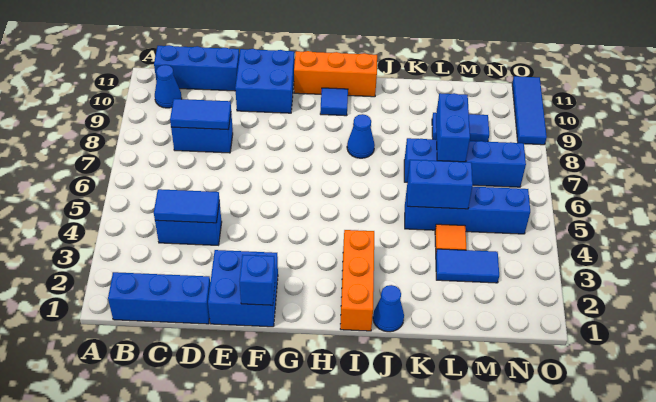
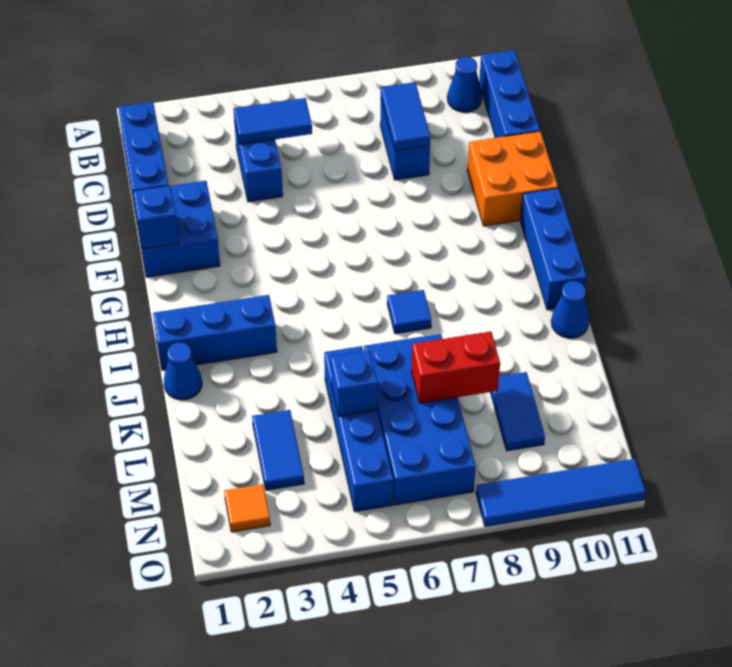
blue tile C4:D4 level 2 -> blue tile C4:C5 level 2
blue brick E10:F11 level 1 -> orange brick E10:F11 level 1
orange brick G11:I11 level 1 -> blue brick G11:I11 level 1
blue tile H10 level 1 -> blue tile I7 level 1
orange brick I1:I3 level 1 -> blue brick I1:I3 level 1
blue cone I8 level 1 -> blue cone J11 level 1
blue brick K5:L5 level 2 -> blue brick L5 level 2
blue brick K7:N7 level 1 -> blue brick K6:N7 level 1
orange tile L4 level 1 -> orange tile N2 level 1
blue brick L7:L8 level 2 -> red brick L7:L8 level 2
blue tile O9:O11 level 1 -> blue tile O8:O11 level 1

